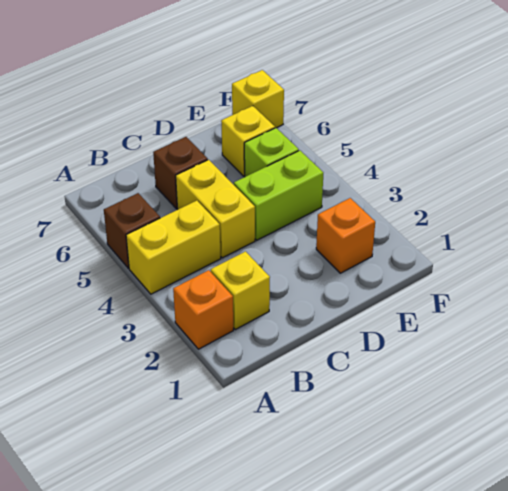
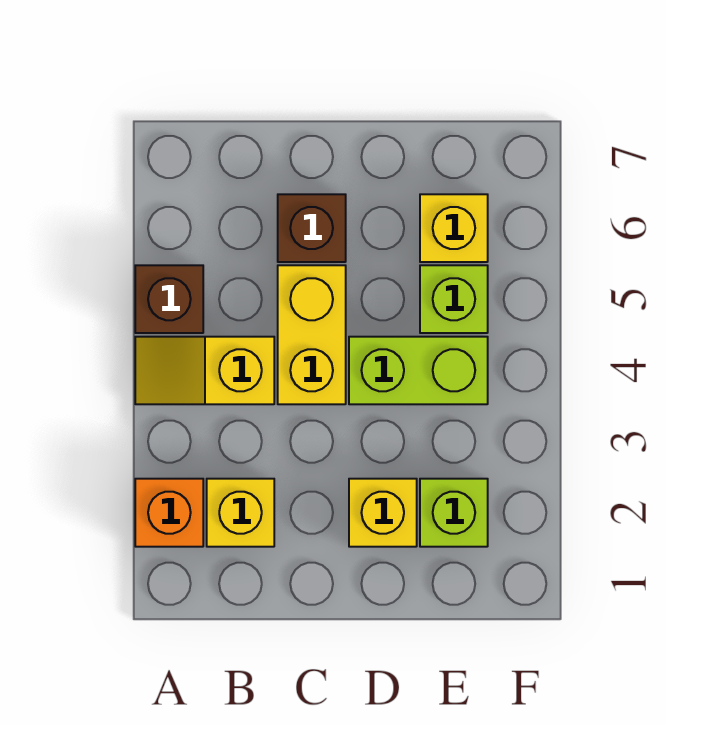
yellow brick A4:B4 level 1 -> yellow slope A4:B4 level 1 top B
orange brick E2 level 1 -> lime brick E2 level 1
yellow brick F7 level 1 -> yellow brick D2 level 1

